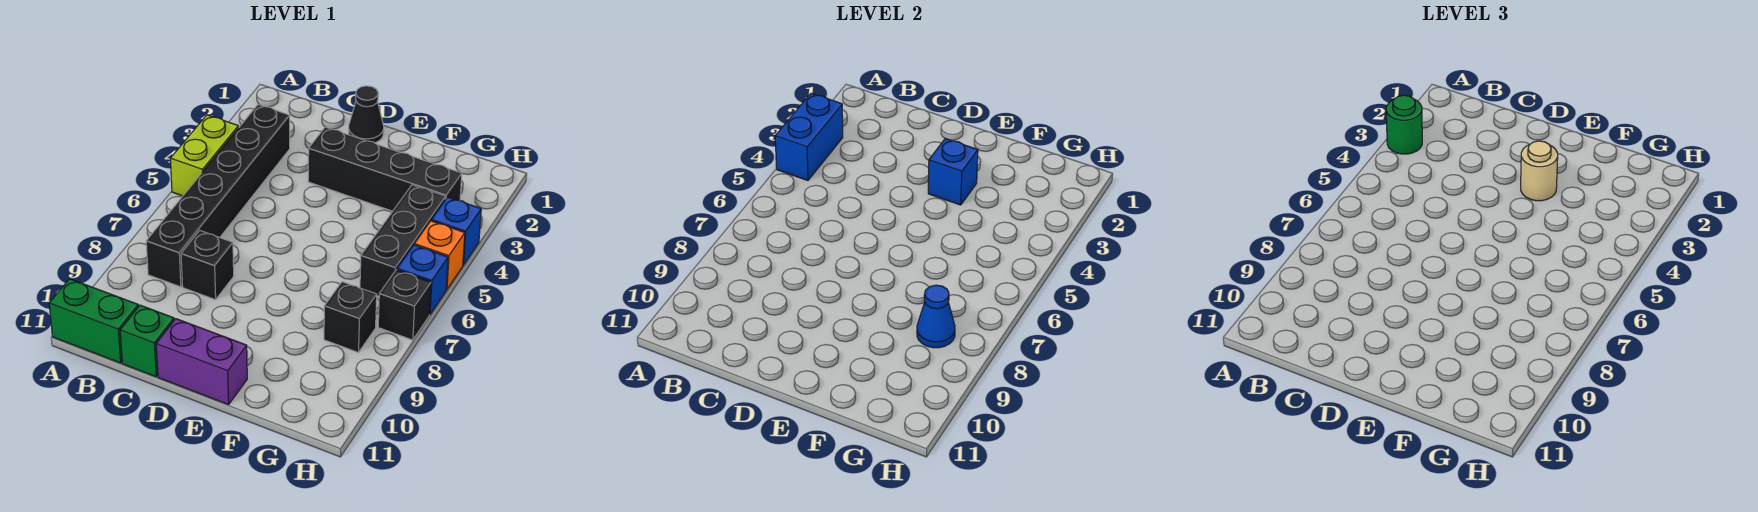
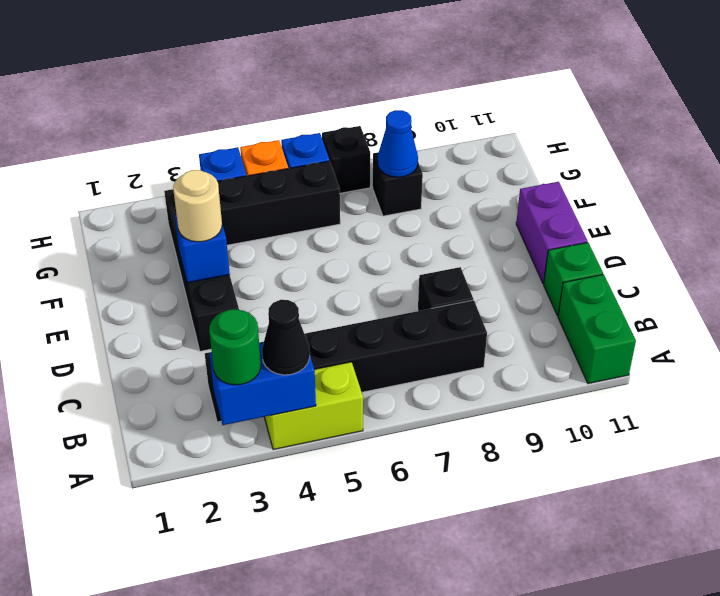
black cone D1 level 1 -> black cone A4 level 3

